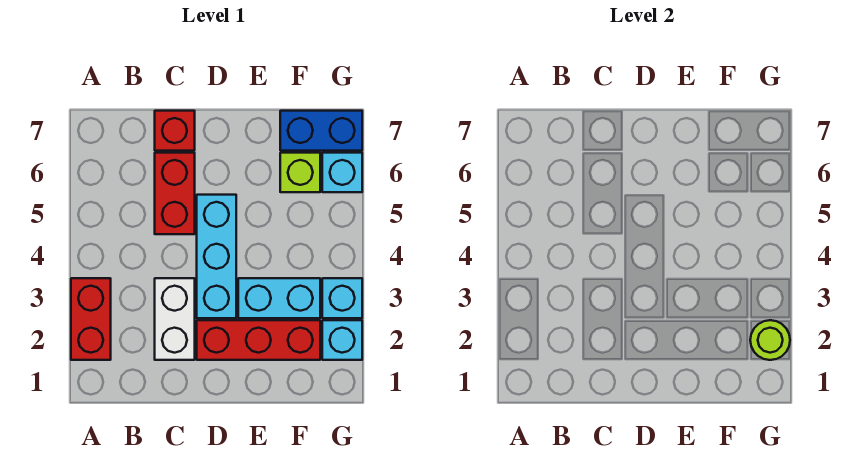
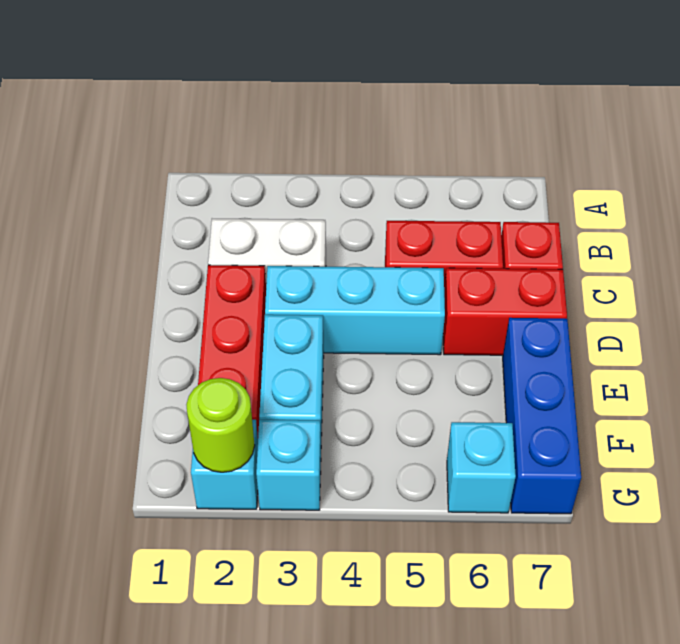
red brick A2:A3 level 1 -> red brick D6:D7 level 1
lime brick F6 level 1 -> none
blue brick F7:G7 level 1 -> blue brick E7:G7 level 1

